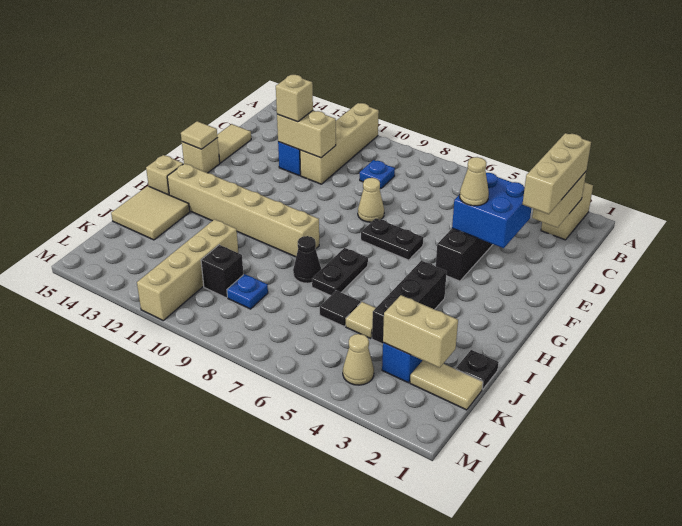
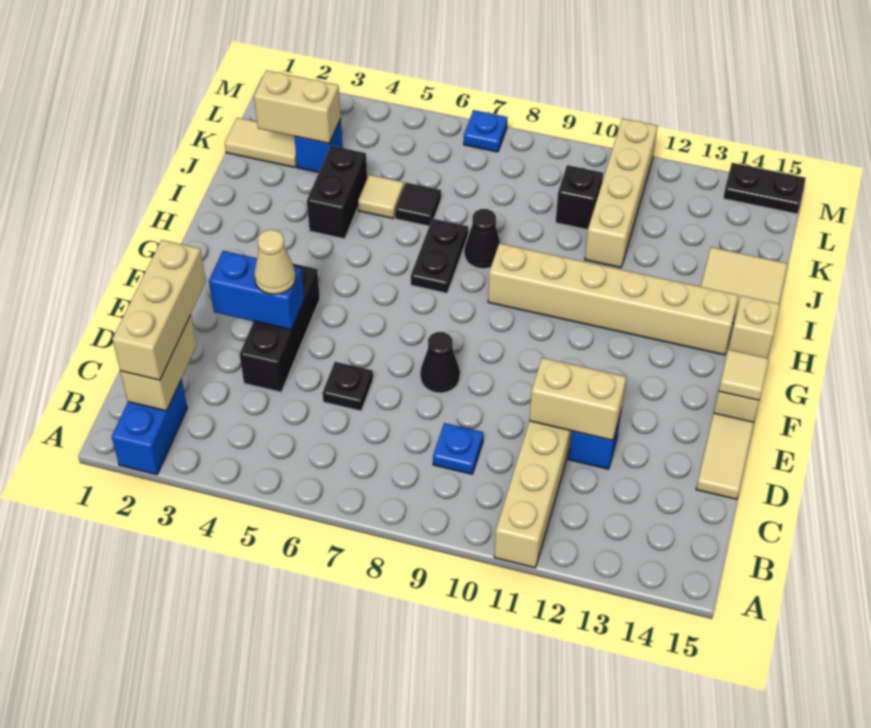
tan brick A2:B2 level 1 -> blue brick A2:B2 level 1
blue brick D3:E4 level 2 -> blue brick E3:E4 level 2
tan brick D12 level 3 -> none
tan cone E8 level 1 -> black cone E8 level 1
black plate F6:F7 level 1 -> black plate M14:M15 level 1
black brick H4:J4 level 1 -> black brick I4:J4 level 1
black plate J1 level 1 -> black plate D6 level 1
blue plate K9 level 1 -> blue plate M7 level 1
tan cone L4 level 1 -> none

